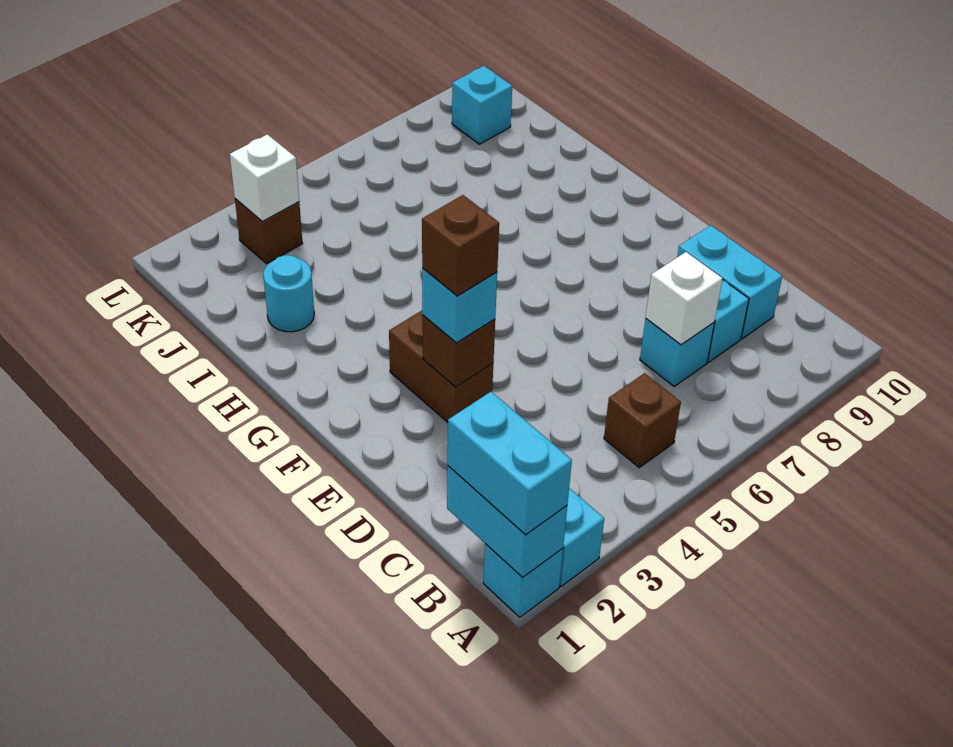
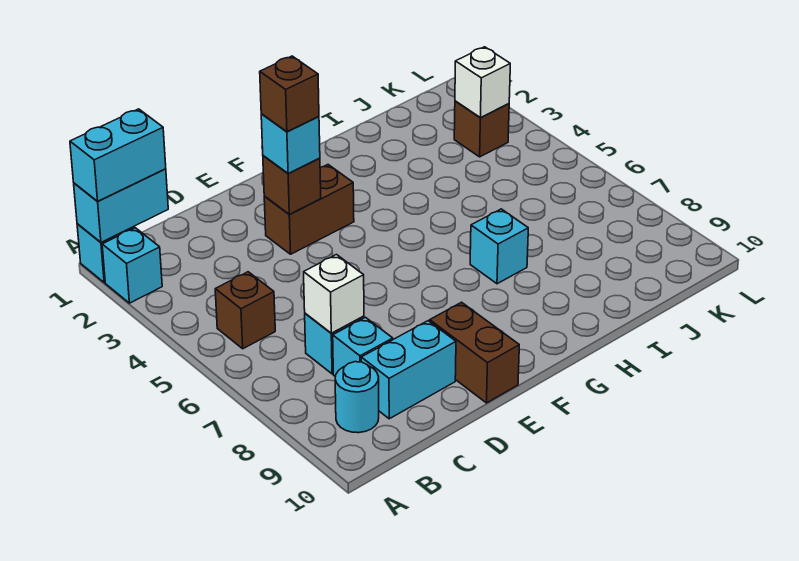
none -> brown brick E9:E10 level 1
cyan round brick I2 level 1 -> cyan round brick B9 level 1
cyan brick K9 level 1 -> cyan brick H7 level 1

